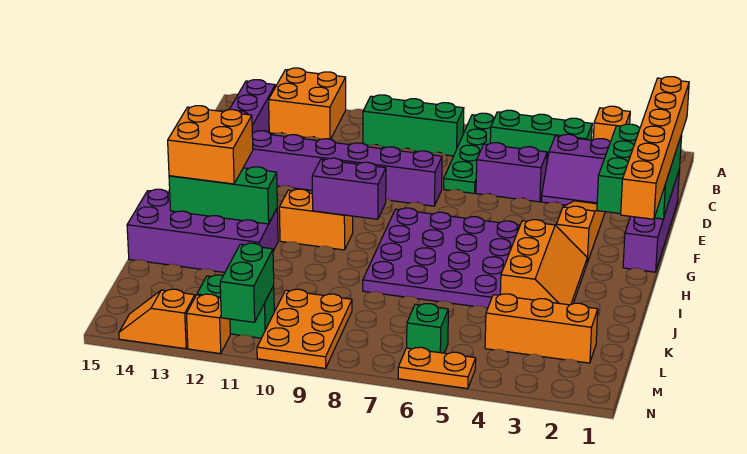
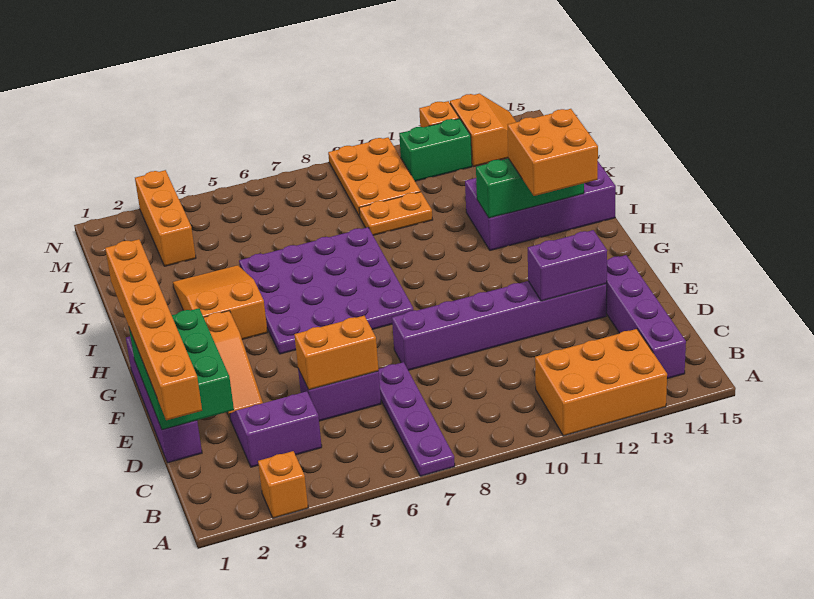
green plate A7:D7 level 1 -> purple plate A7:D7 level 1
orange brick A12:B13 level 1 -> orange brick A11:B13 level 1
green brick B4:B6 level 1 -> none
green brick B8:B10 level 1 -> none
orange slope H3:J4 level 1 top 4 -> orange slope H3:J4 level 1 top H
purple brick H9:H10 level 2 -> purple brick E12:E13 level 2
orange brick H10:H11 level 1 -> orange brick D5:D6 level 2
orange brick L2:L4 level 1 -> orange brick L3:N3 level 1
green brick M6 level 1 -> none
green brick M11:N11 level 2 -> none
orange plate N5:N6 level 1 -> orange plate K9:K10 level 1
orange slope N13:N14 level 1 top 13 -> orange slope M13:N14 level 1 top 13

